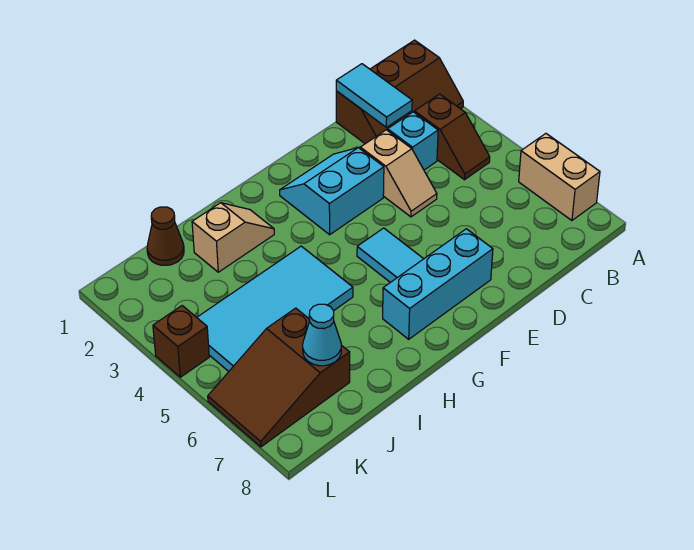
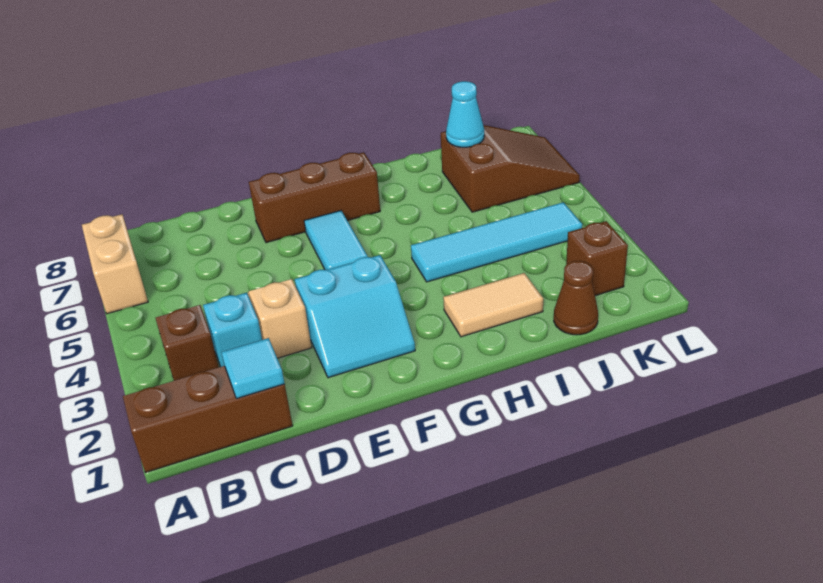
cyan tile C1:C2 level 2 -> cyan tile C1 level 2
cyan brick E7:G7 level 1 -> brown brick E7:G7 level 1
tan slope H2:I2 level 1 top I -> tan tile H2:I2 level 1
cyan tile H4:K5 level 1 -> cyan tile H4:K4 level 1
brown brick L4 level 1 -> brown brick K2 level 1

